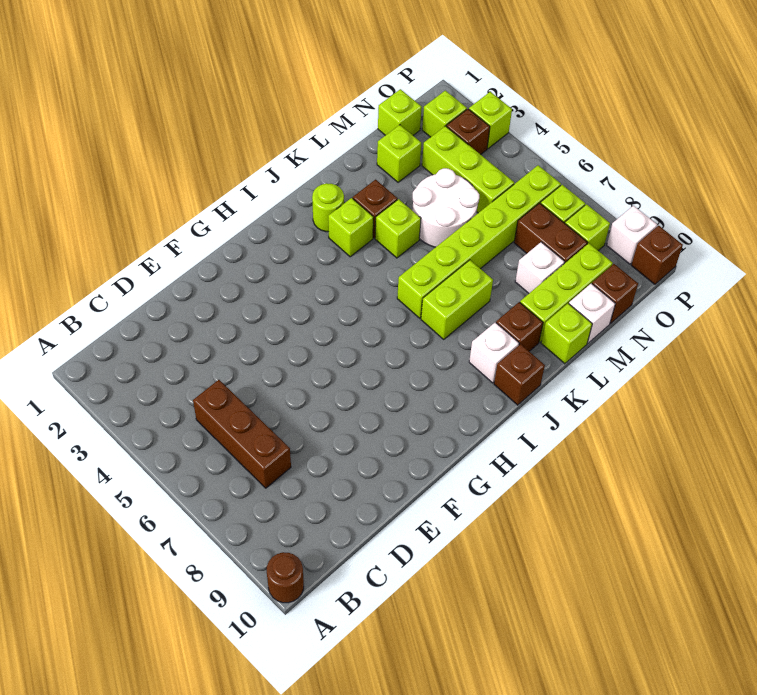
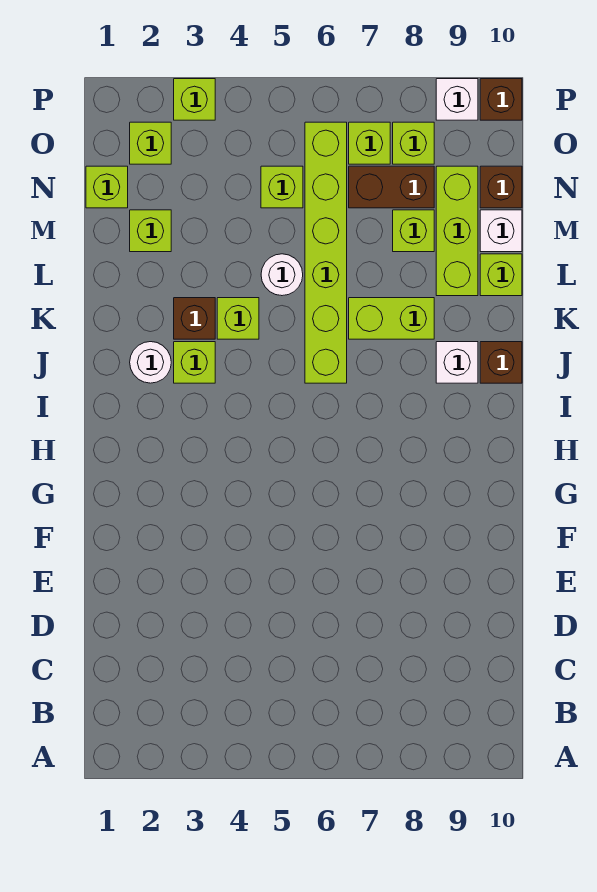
brown round brick A10 level 1 -> none
brown brick C5:C7 level 1 -> none
lime round brick J2 level 1 -> white round brick J2 level 1
lime brick J7:K7 level 1 -> lime brick K7:K8 level 1
brown brick K9 level 1 -> none
white round brick L4:M5 level 1 -> white round brick L5 level 1
white brick M8 level 1 -> lime brick M8 level 1
lime brick N3:N5 level 1 -> lime brick N5 level 1
brown brick O3 level 1 -> none

